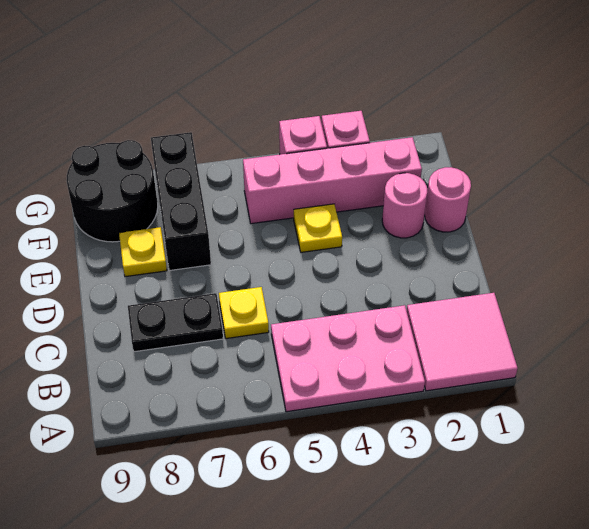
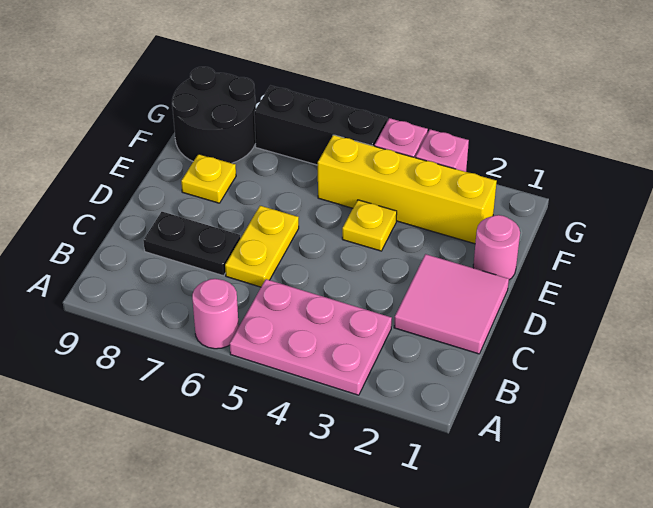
pink tile A1:B2 level 1 -> pink tile C1:D2 level 1
yellow plate C6 level 1 -> yellow plate C6:D6 level 1
pink round brick E2 level 1 -> pink round brick A6 level 1
black brick E7:G7 level 1 -> black brick G5:G7 level 1
pink brick F2:F5 level 1 -> yellow brick F2:F5 level 1

